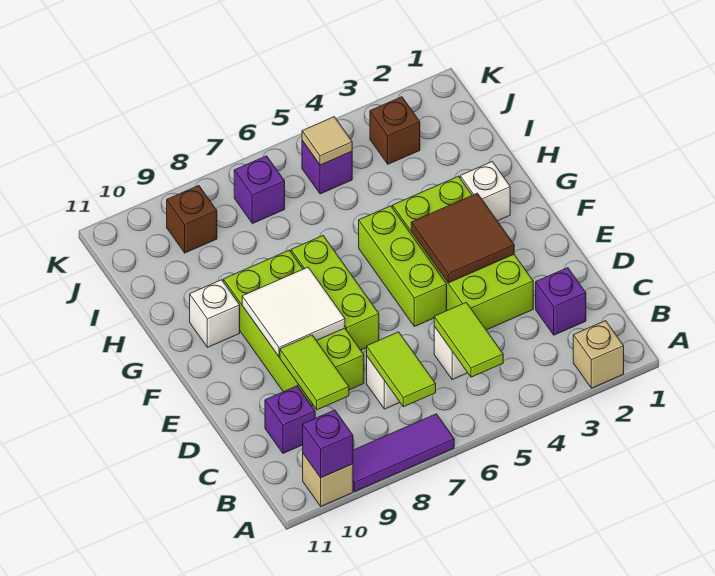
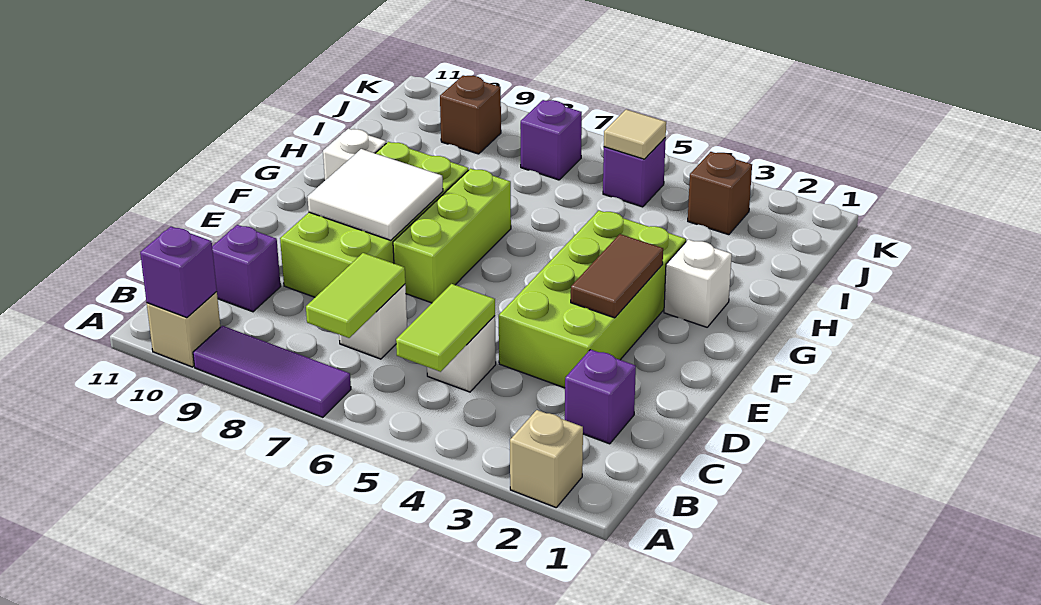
lime tile C9:D9 level 2 -> none
brown tile E3:F4 level 2 -> brown tile E3:F3 level 2
lime brick E5:G5 level 1 -> none

